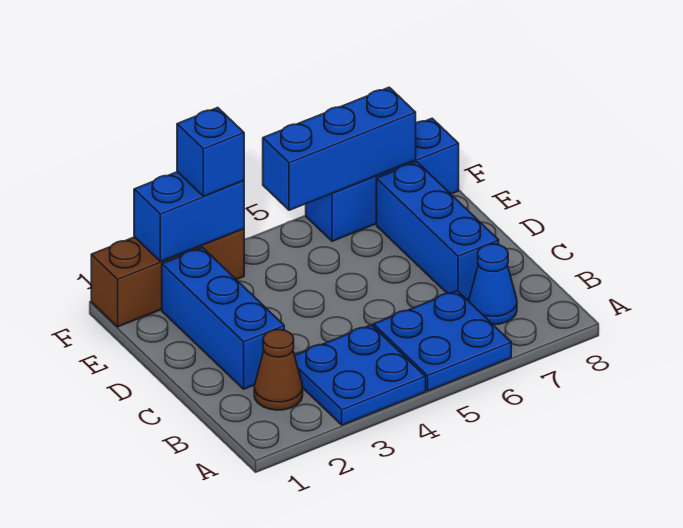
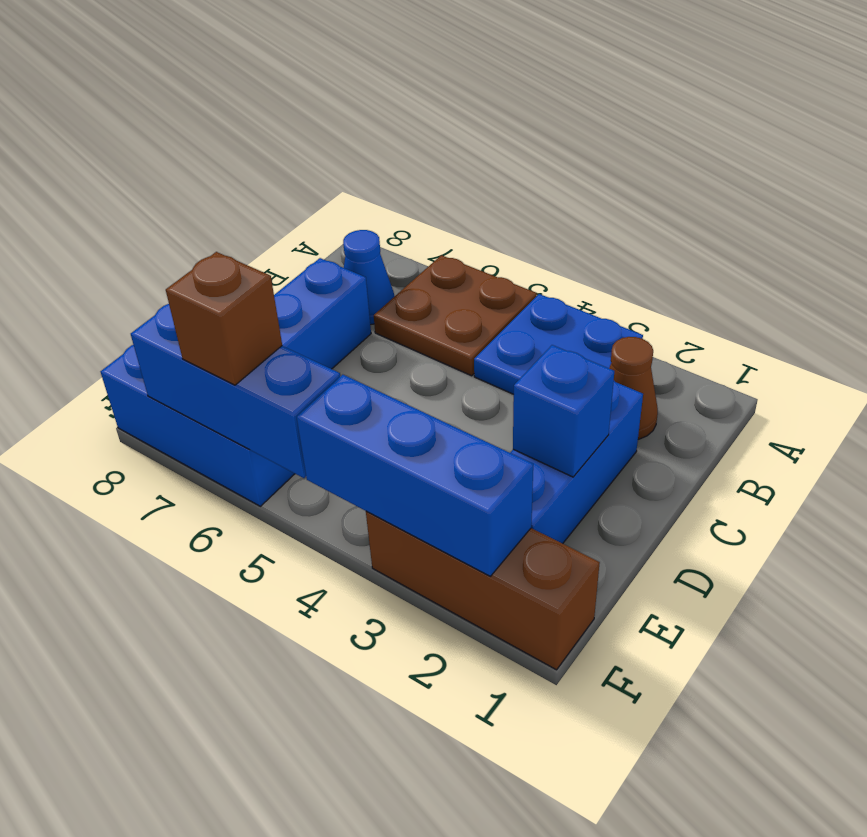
blue plate A5:B6 level 1 -> brown plate A5:B6 level 1
blue brick F2:F3 level 2 -> blue brick F2:F4 level 2
blue brick F3 level 3 -> blue brick D2 level 2
none -> brown brick F6 level 3

